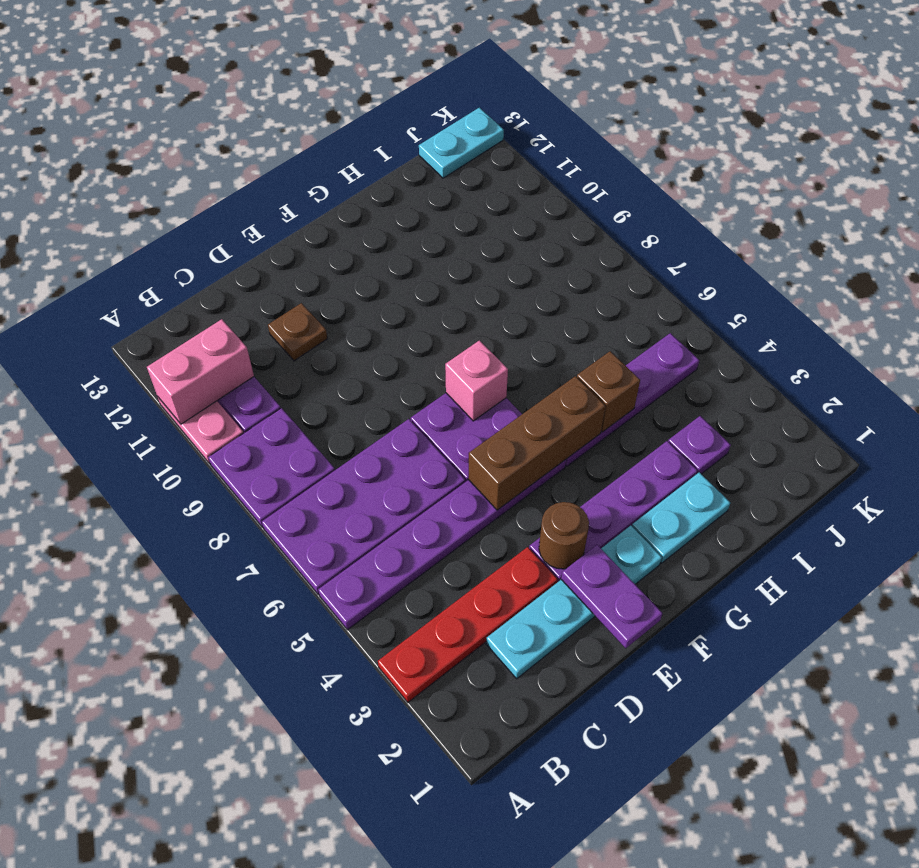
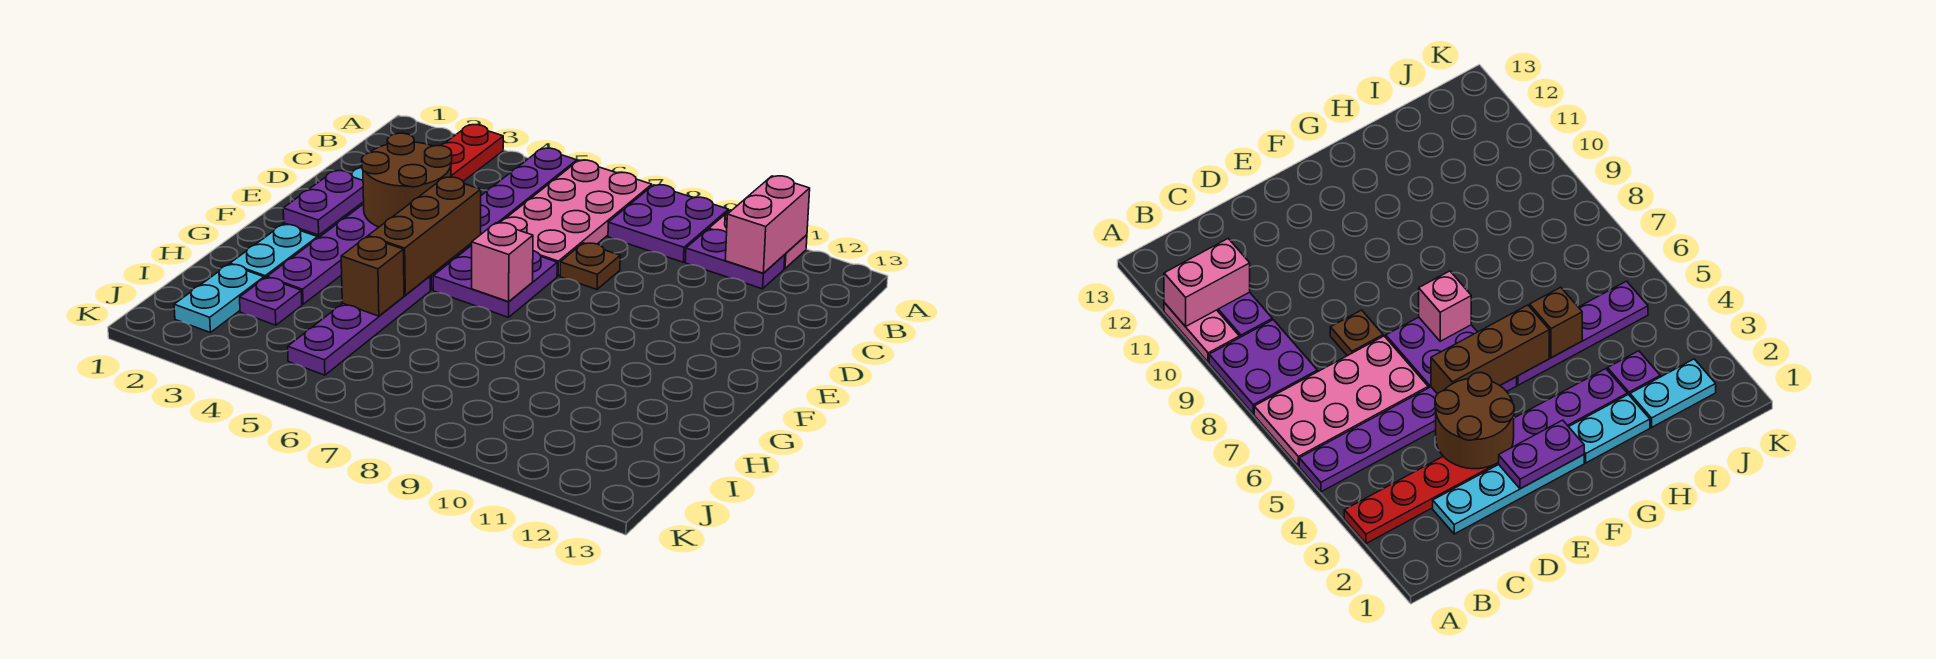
purple plate A6:D7 level 1 -> pink plate A6:D7 level 1
brown plate D11 level 1 -> brown plate D8 level 1
purple plate E1:E2 level 2 -> purple plate E2:F2 level 2
brown round brick E3 level 2 -> brown round brick D3:E4 level 2
cyan plate J13:K13 level 1 -> cyan plate I2:J2 level 1

